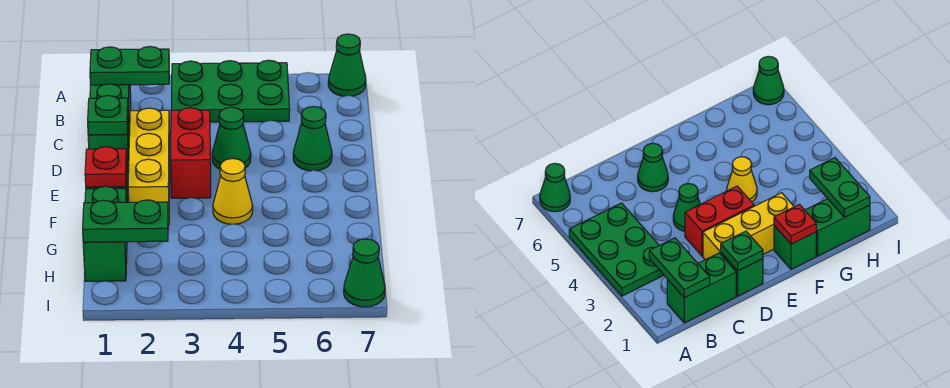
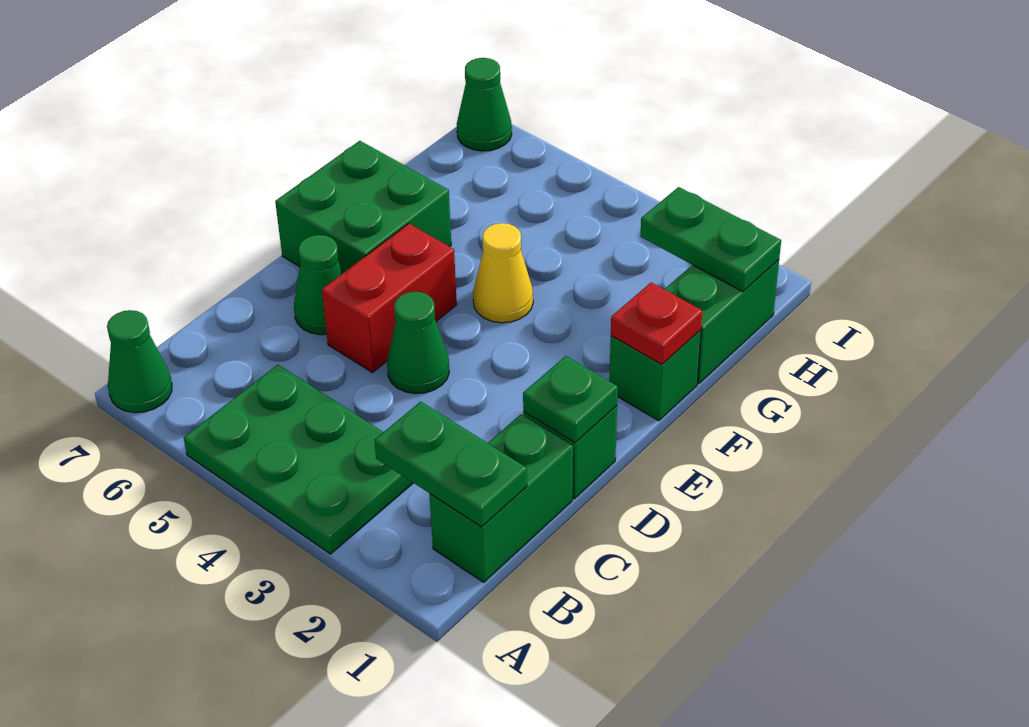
yellow brick D2:F2 level 1 -> none
red brick D3:E3 level 1 -> red brick D5:E5 level 1
none -> green brick E6:F7 level 1

